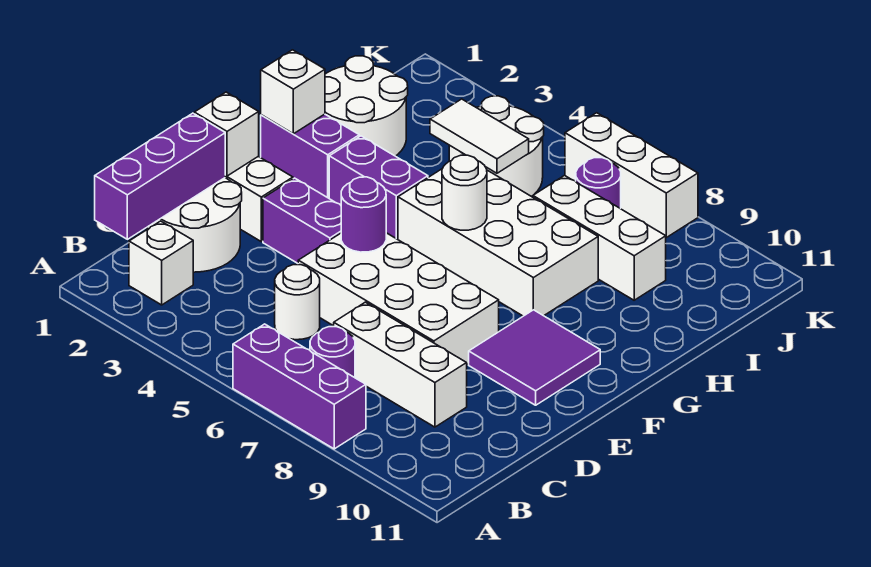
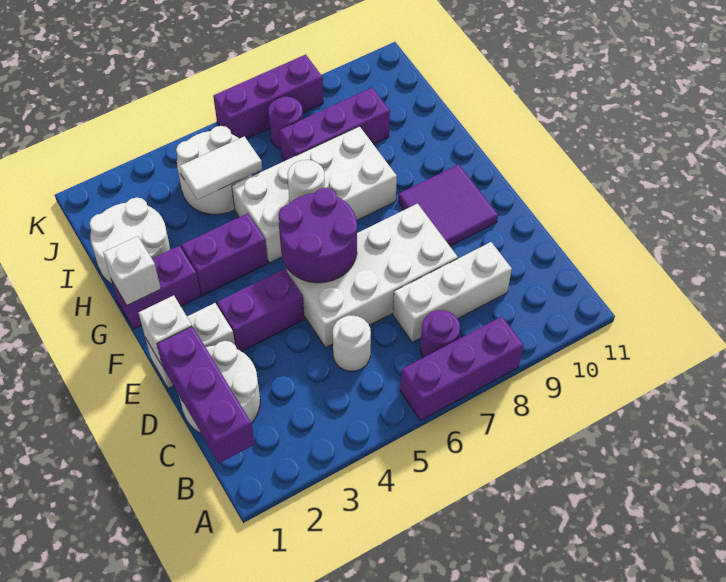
white brick B2 level 1 -> none
purple round brick E5 level 2 -> purple round brick E5:F6 level 2
white brick I7:I9 level 1 -> purple brick I7:I9 level 1
white brick K6:K8 level 1 -> purple brick K6:K8 level 1

